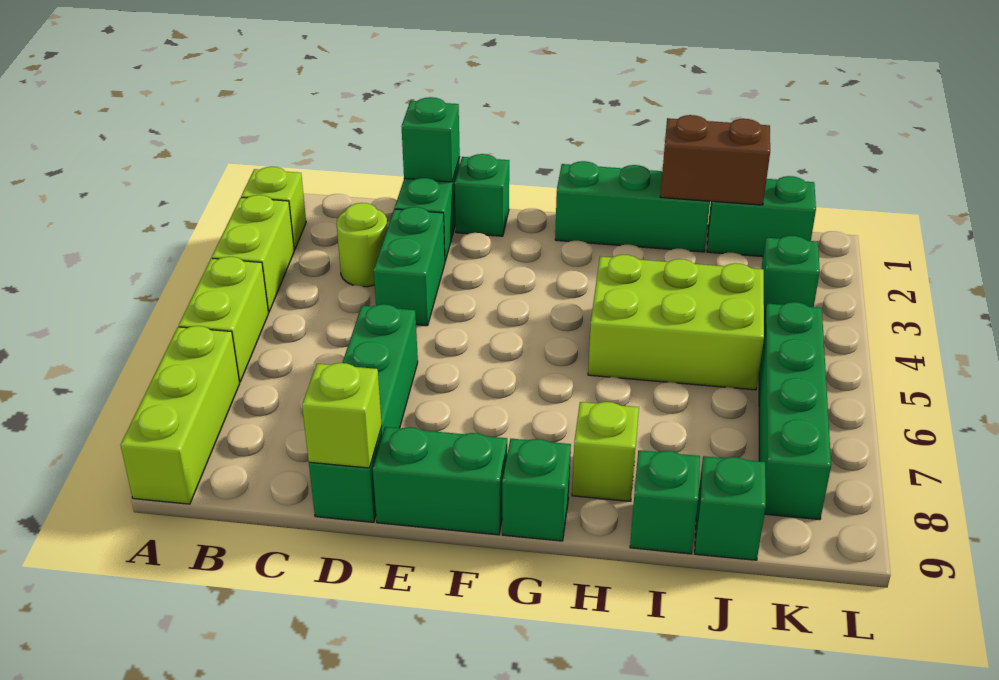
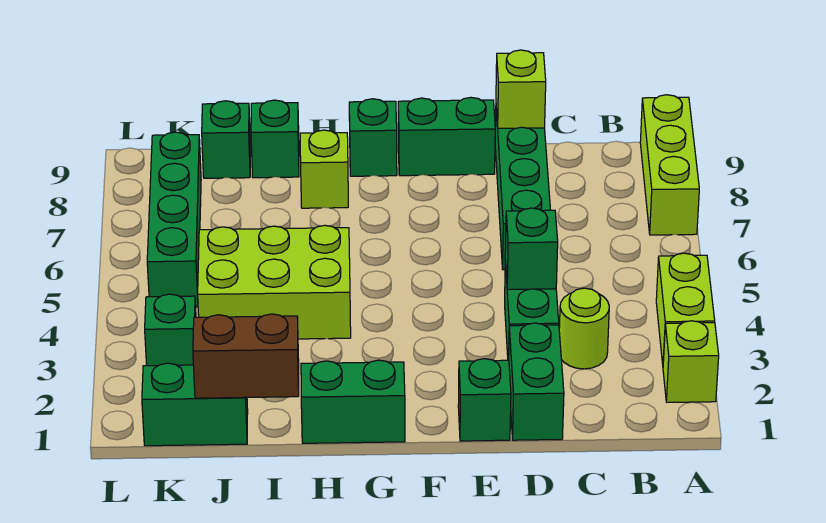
lime brick A5:A6 level 1 -> none
green brick D1 level 2 -> green brick D4 level 2
green brick G1:I1 level 1 -> green brick G1:H1 level 1

